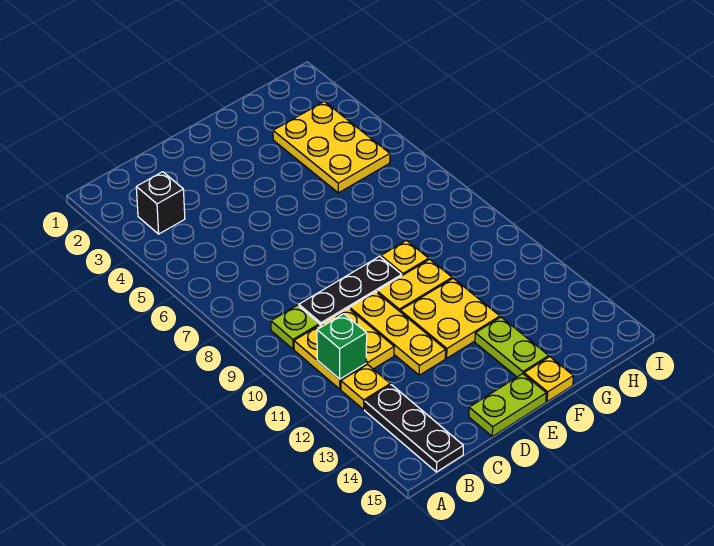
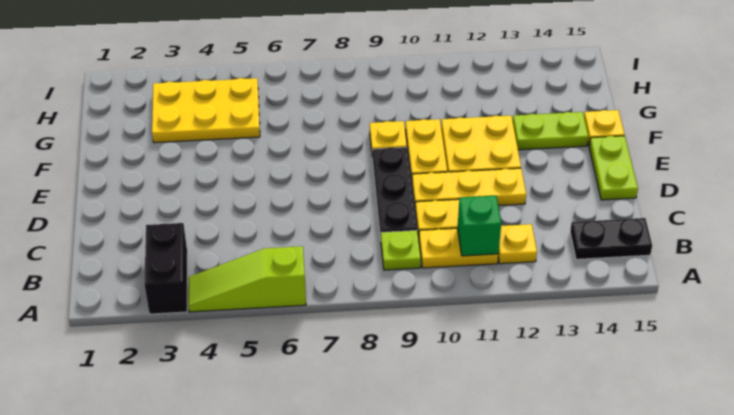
none -> lime slope A4:A6 level 1 top 6
black brick B3 level 1 -> black brick A3:B3 level 1
black plate B13:B15 level 1 -> black plate B14:B15 level 1

